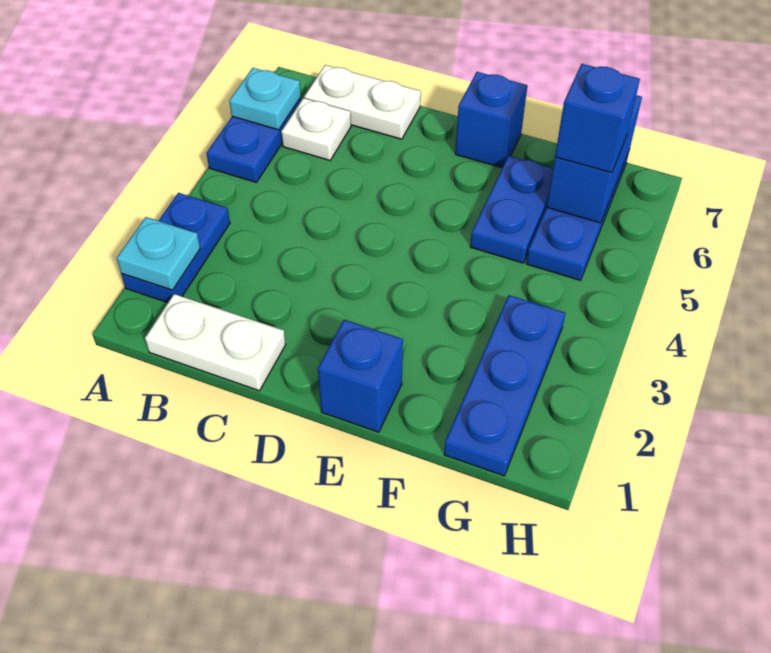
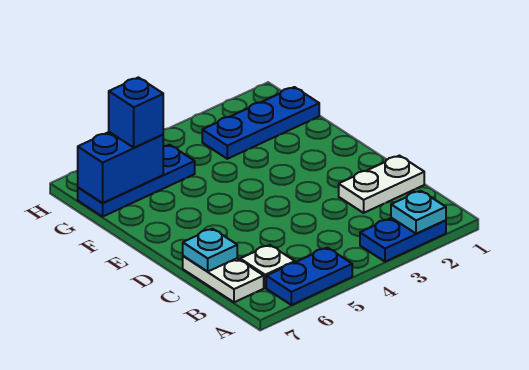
cyan plate A6 level 2 -> cyan plate C7 level 2
white plate B1:C1 level 1 -> white plate C1:C2 level 1
blue brick E1 level 1 -> none
blue brick E7 level 1 -> none
blue plate F5:F6 level 1 -> none

